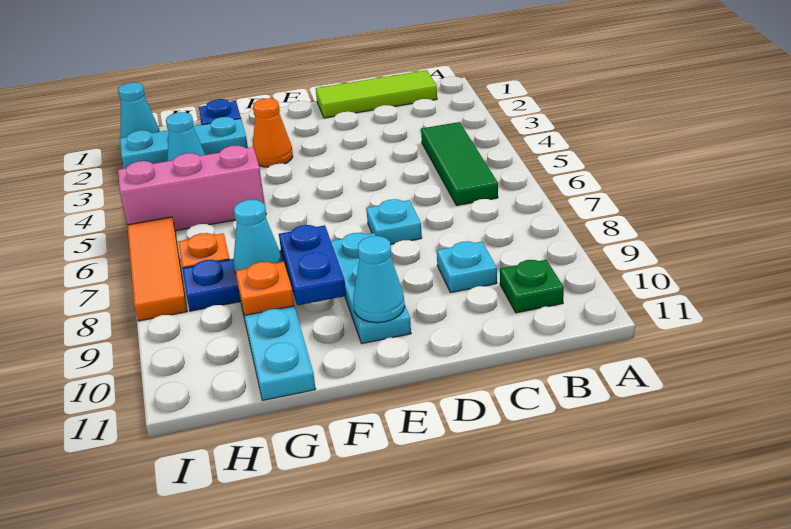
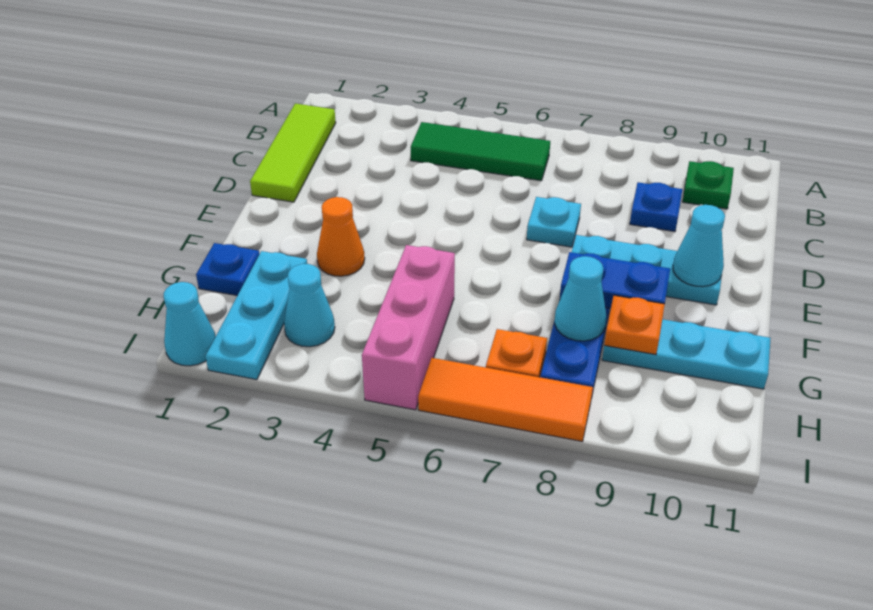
cyan plate C9 level 1 -> blue plate C9 level 1

